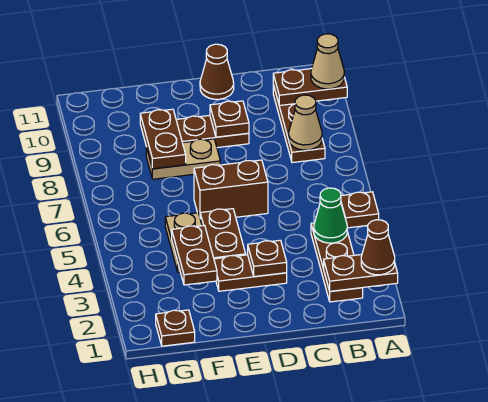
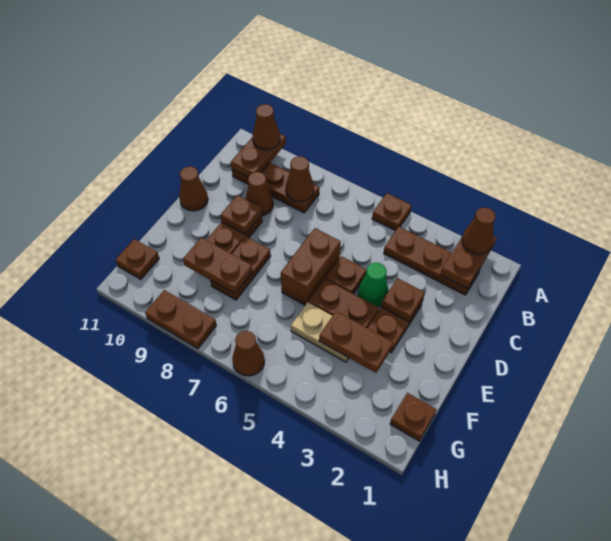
tan cone A10 level 3 -> brown cone A10 level 3
green cone B4 level 2 -> green cone D4 level 1
tan cone B8 level 2 -> brown cone B8 level 2
none -> brown cone C9 level 1
none -> brown plate D5 level 1
tan plate E8:F8 level 1 -> brown plate E8:F8 level 1
none -> brown plate G11 level 1
none -> brown cone H6 level 1
none -> brown plate H8:H9 level 1

